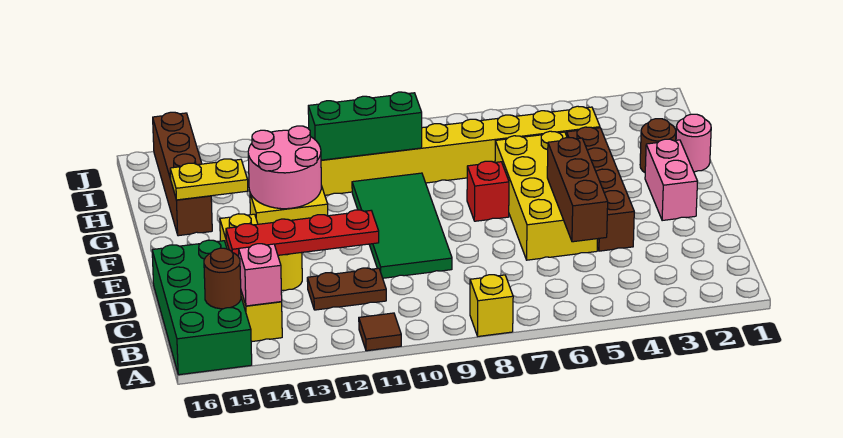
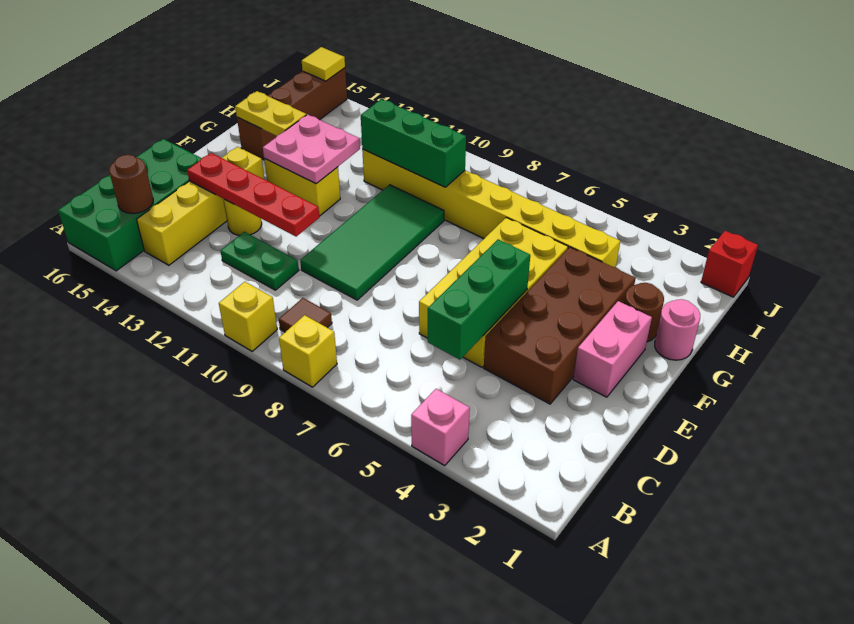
none -> yellow brick A10 level 1
brown tile A11 level 1 -> brown tile B9 level 1
pink brick B14 level 2 -> pink brick A4 level 1
brown brick C5:E5 level 2 -> green brick C5:E5 level 2
brown plate C11:C12 level 1 -> green plate C11:C12 level 1
brown brick D4:G4 level 1 -> brown brick D3:G4 level 1
red brick F7 level 1 -> red brick J1 level 1
pink round brick F12:G13 level 2 -> pink plate F12:G13 level 2
none -> yellow tile J15 level 2

